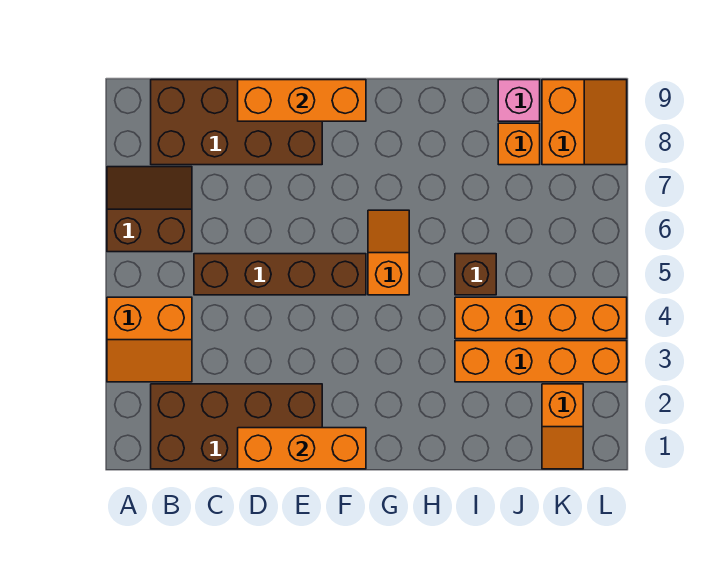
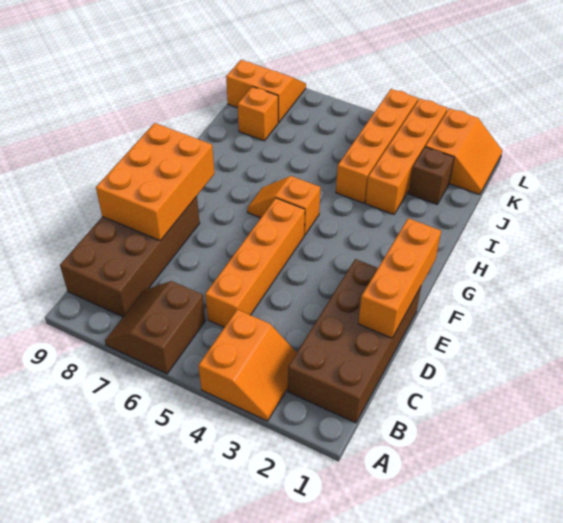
brown brick C5:F5 level 1 -> orange brick C5:F5 level 1
orange brick D9:F9 level 2 -> orange brick D8:F9 level 2
brown brick I5 level 1 -> brown brick J2 level 1
pink brick J9 level 1 -> none
orange slope K1:K2 level 1 top 2 -> orange slope K1:L2 level 1 top 2

